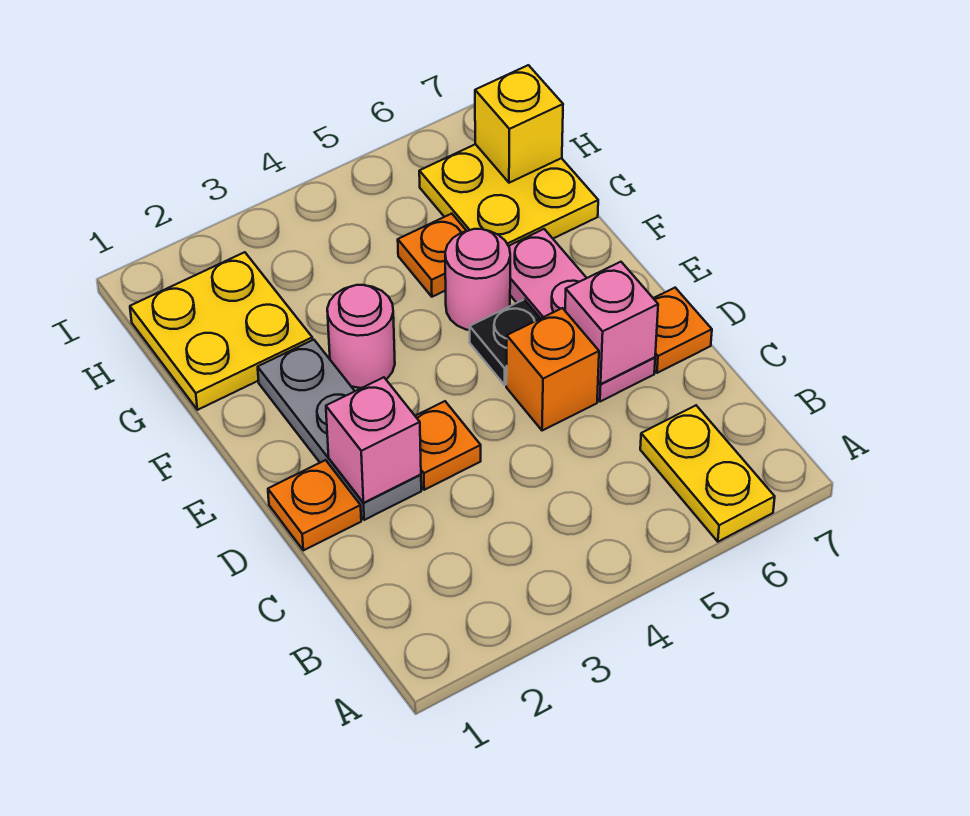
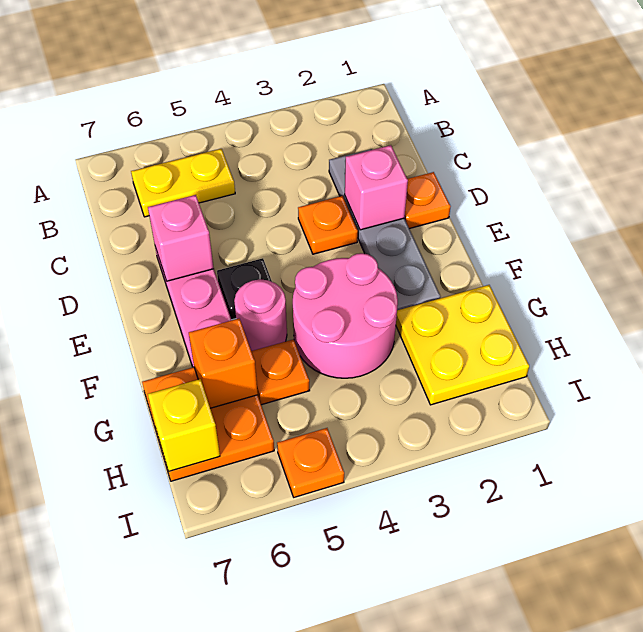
yellow plate A6:B6 level 1 -> yellow plate B5:B6 level 1
grey plate D2:F2 level 1 -> grey plate C2:F2 level 1
orange brick D5 level 1 -> orange brick G6 level 2
orange plate D7 level 1 -> orange plate I5 level 1
pink round brick F3 level 1 -> pink round brick F3:G4 level 1
yellow plate G6:H7 level 1 -> orange plate G6:H7 level 1

